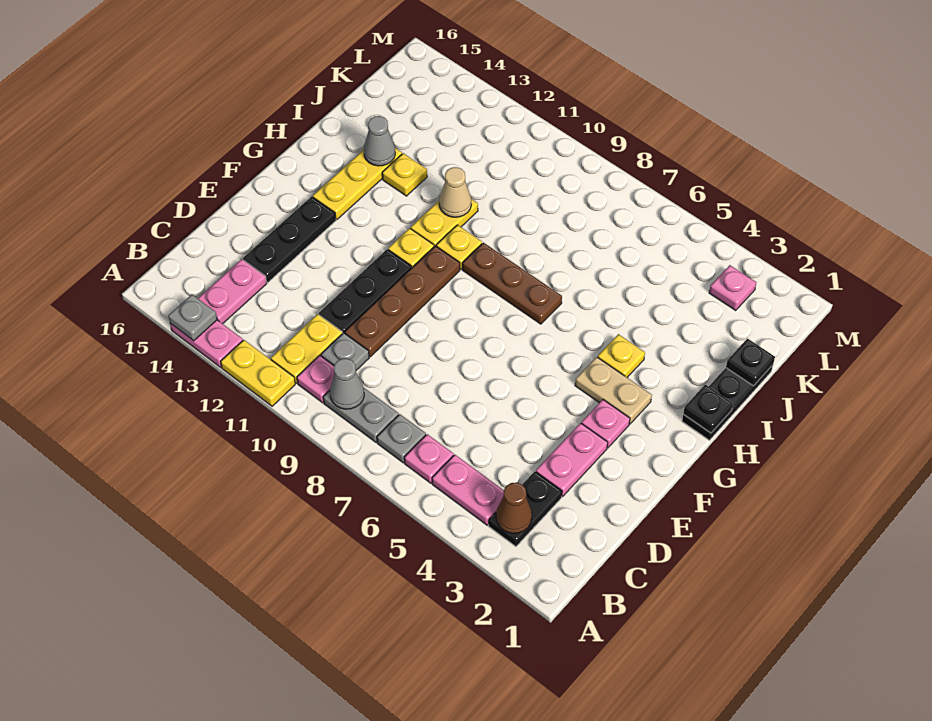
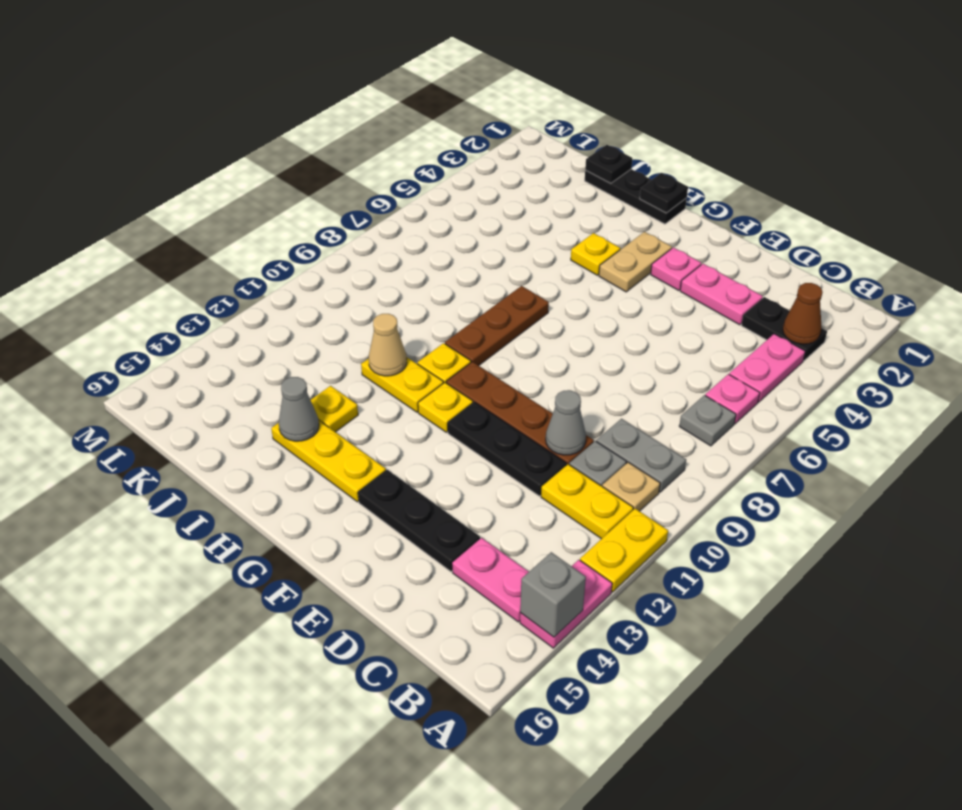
grey plate A14 level 2 -> grey brick A14 level 2
grey plate B8:B9 level 1 -> grey plate B9:C9 level 1
grey cone B9 level 2 -> grey cone D10 level 2
pink plate B10 level 1 -> tan plate B10 level 1
pink plate L3 level 1 -> none

